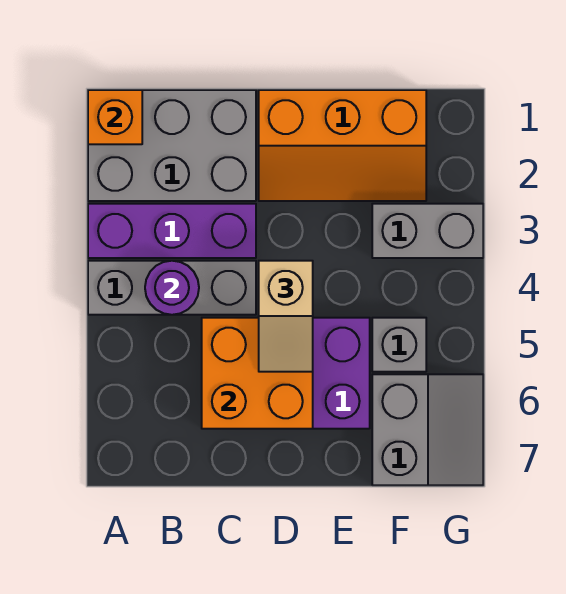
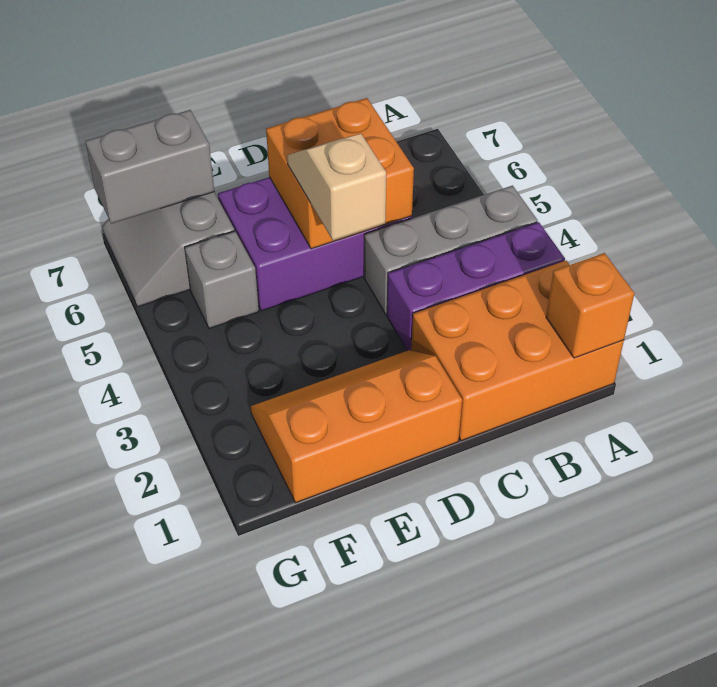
grey brick A1:C2 level 1 -> orange brick A1:C2 level 1
purple round brick B4 level 2 -> none
grey brick F3:G3 level 1 -> grey brick F7:G7 level 2

